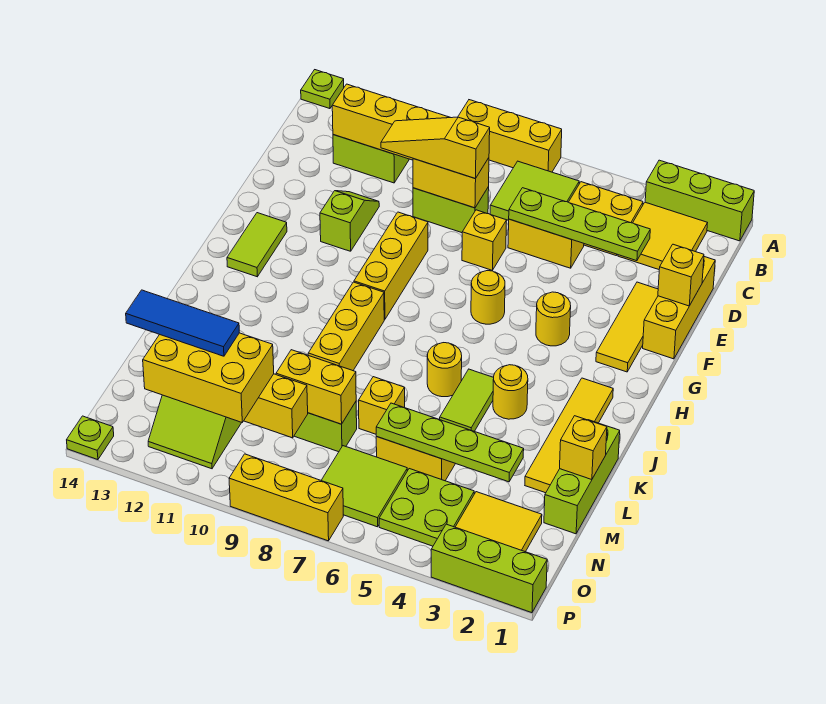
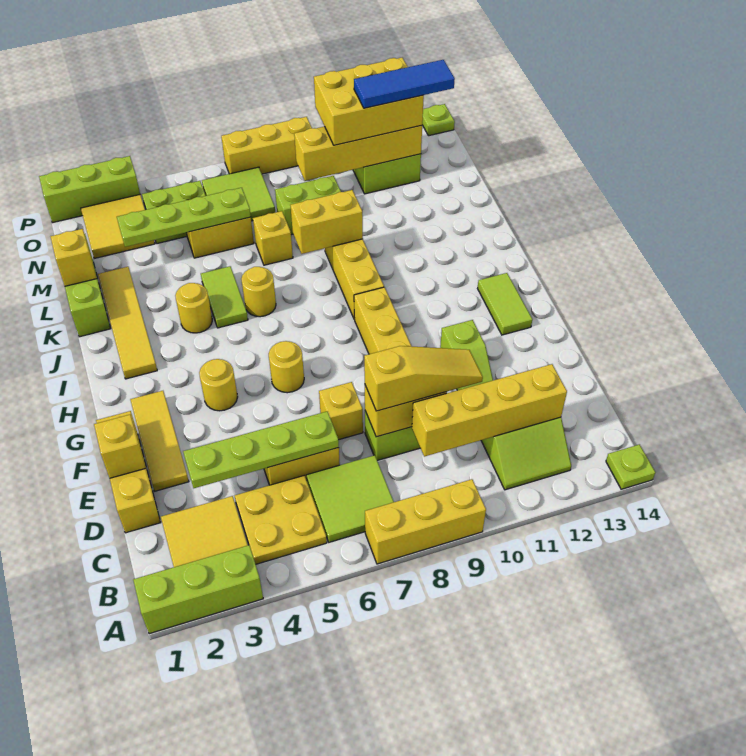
yellow brick M8:M9 level 2 -> yellow brick K8:K9 level 2

